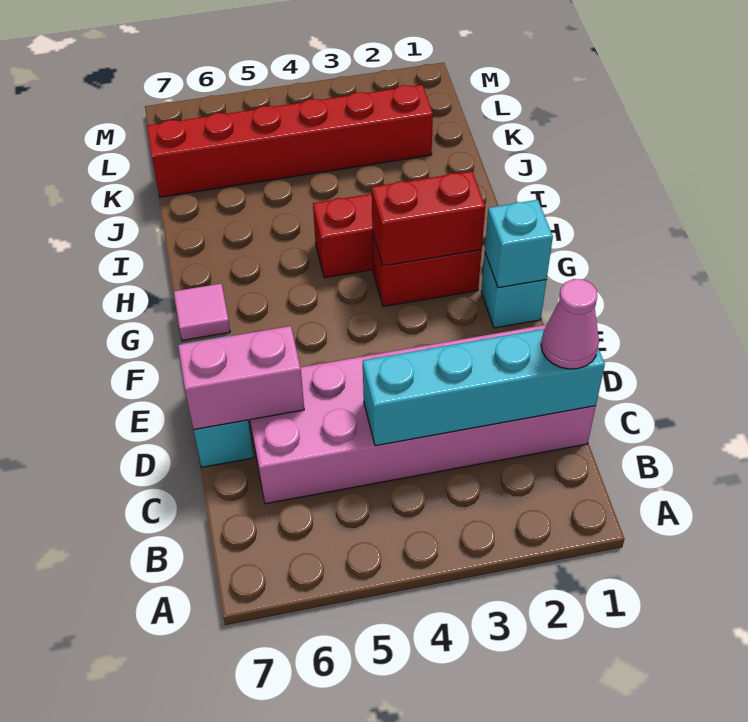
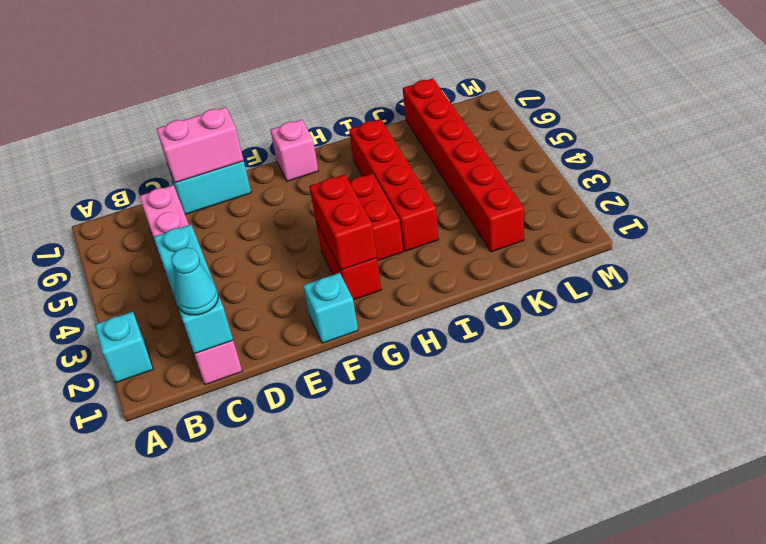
pink brick C1:D6 level 1 -> pink brick C1:C6 level 1
cyan brick C1:C4 level 2 -> cyan brick C1:C3 level 2
pink cone C1 level 3 -> cyan cone C1 level 3
pink brick D6:D7 level 2 -> pink brick D7:E7 level 2
cyan brick F1 level 2 -> cyan brick A2 level 1
pink tile G7 level 1 -> pink brick G7 level 1
none -> red brick I3:I6 level 1

